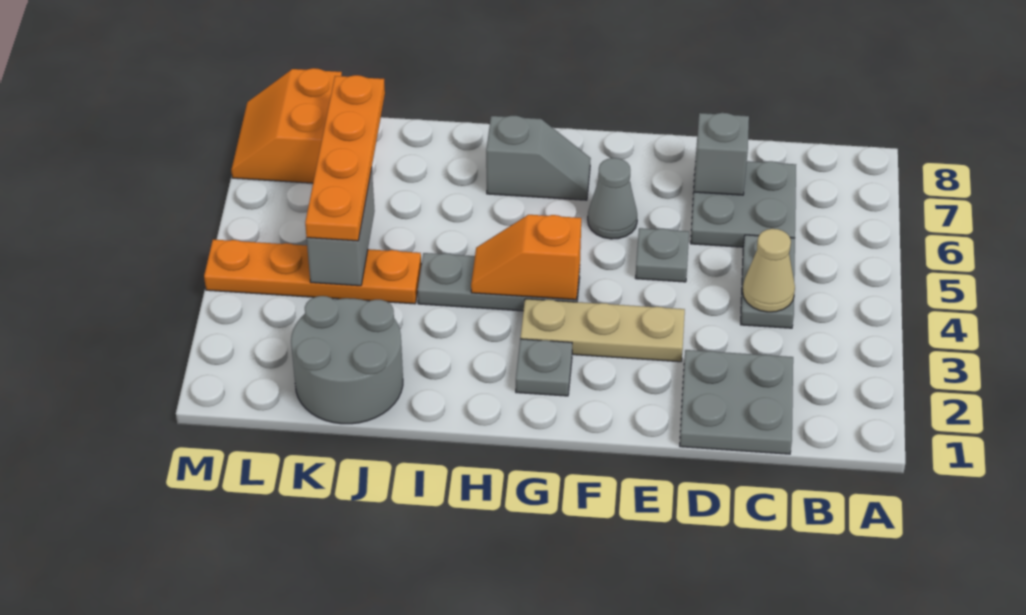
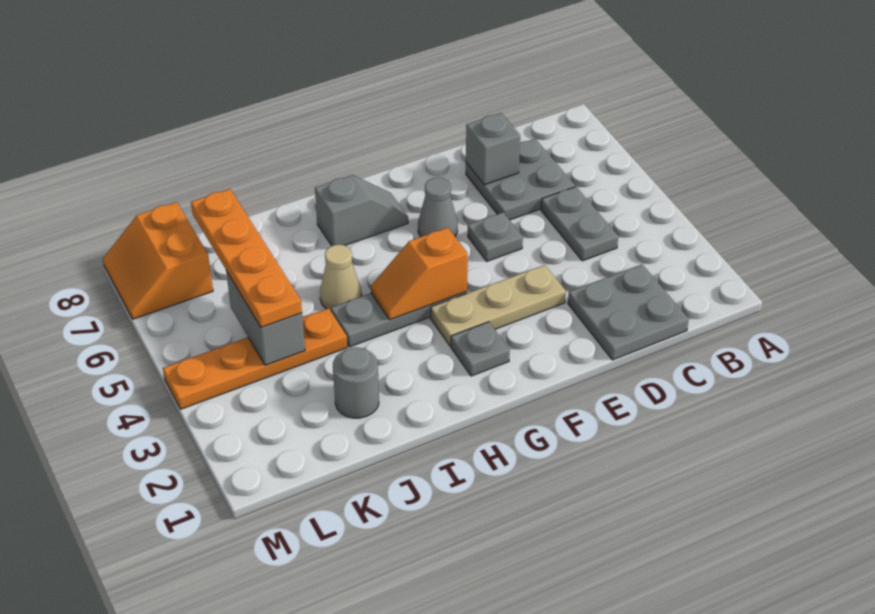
tan cone C4 level 2 -> tan cone I5 level 1
grey round brick J1:K2 level 1 -> grey round brick J2 level 1

